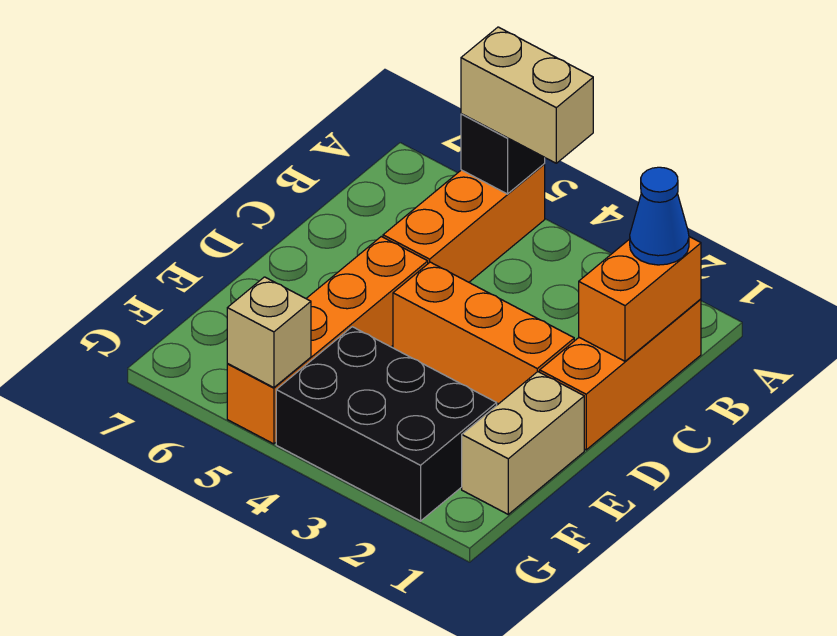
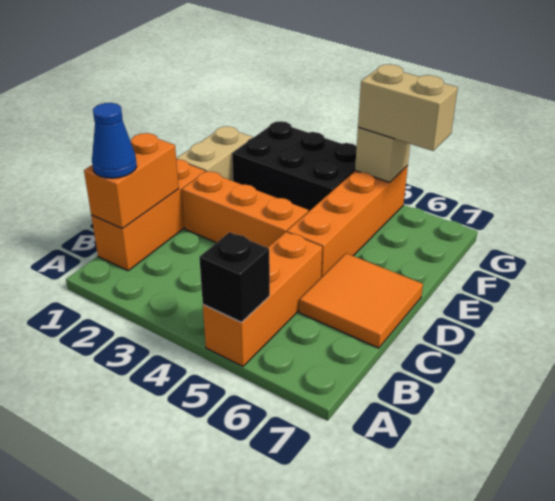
tan brick A4:A5 level 3 -> tan brick G5:G6 level 3
none -> orange tile C6:D7 level 1

